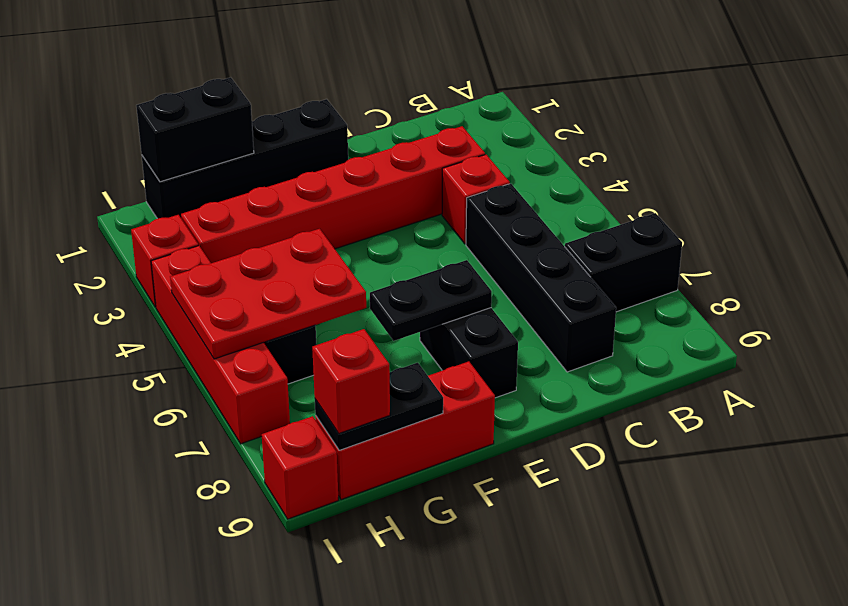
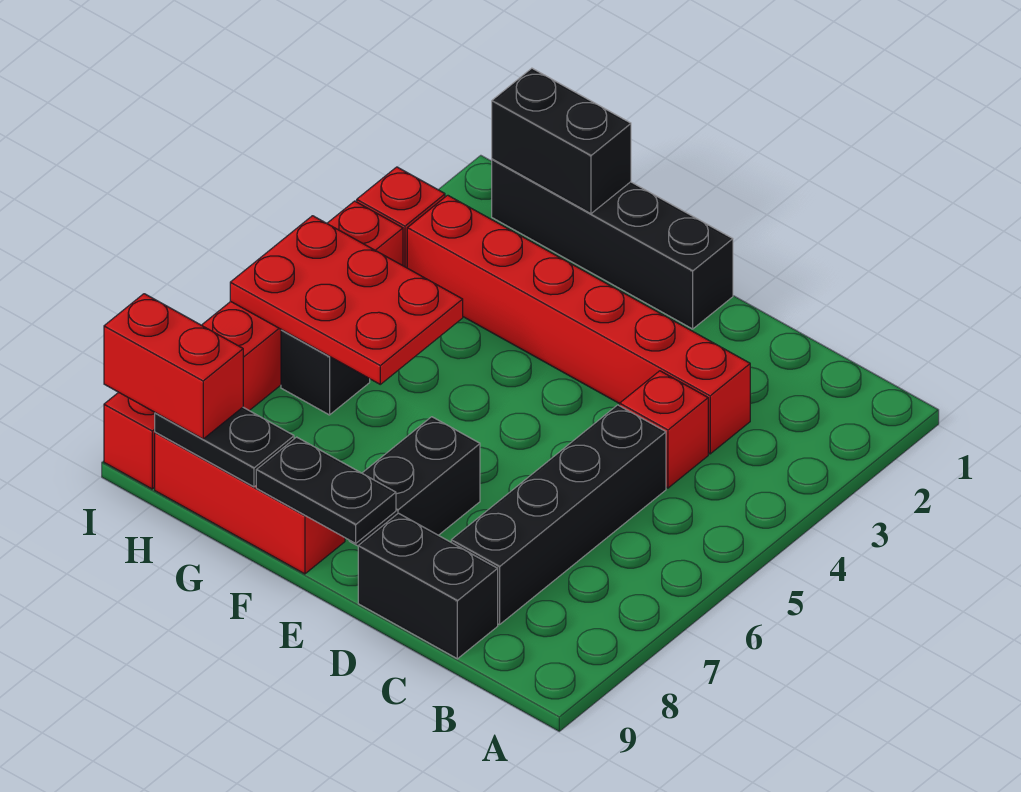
black brick A7:B7 level 1 -> black brick C9:D9 level 1
black plate E7:F7 level 2 -> black plate E9:F9 level 2
red brick H9 level 3 -> red brick H9:I9 level 3

